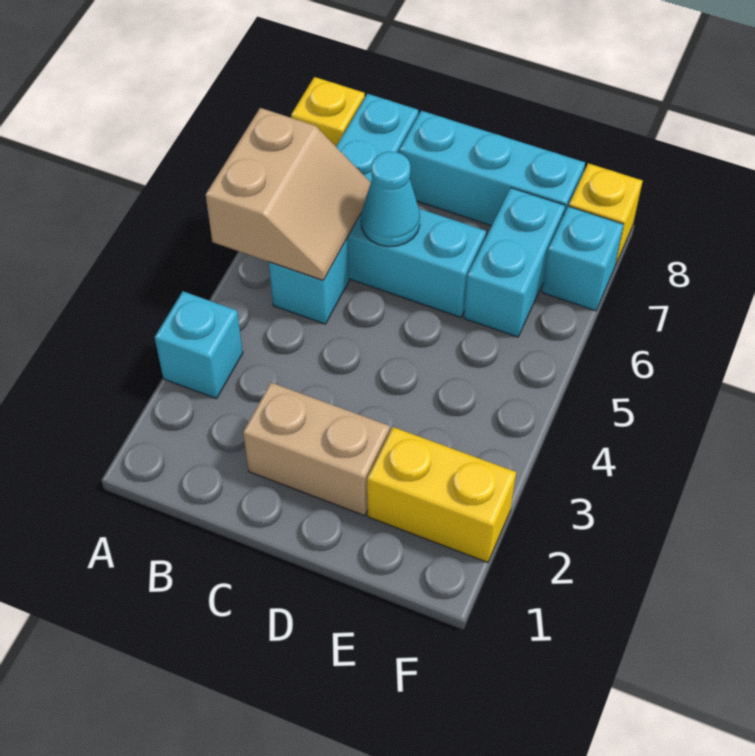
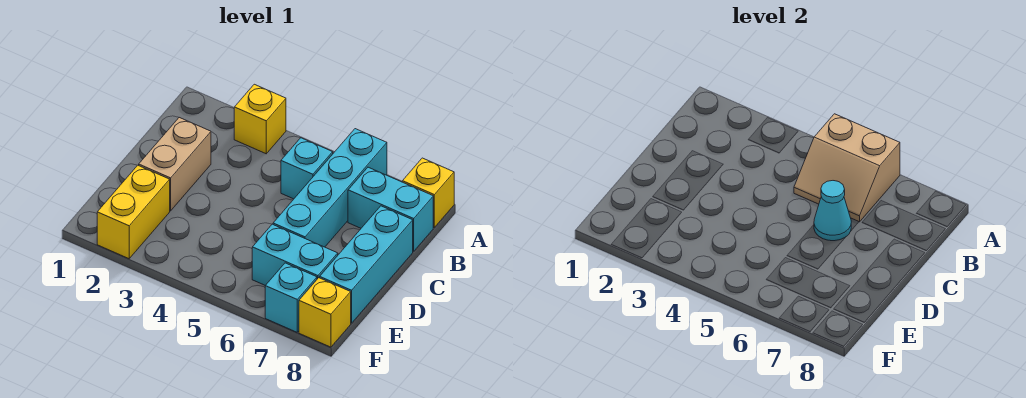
cyan brick A3 level 1 -> yellow brick A3 level 1

